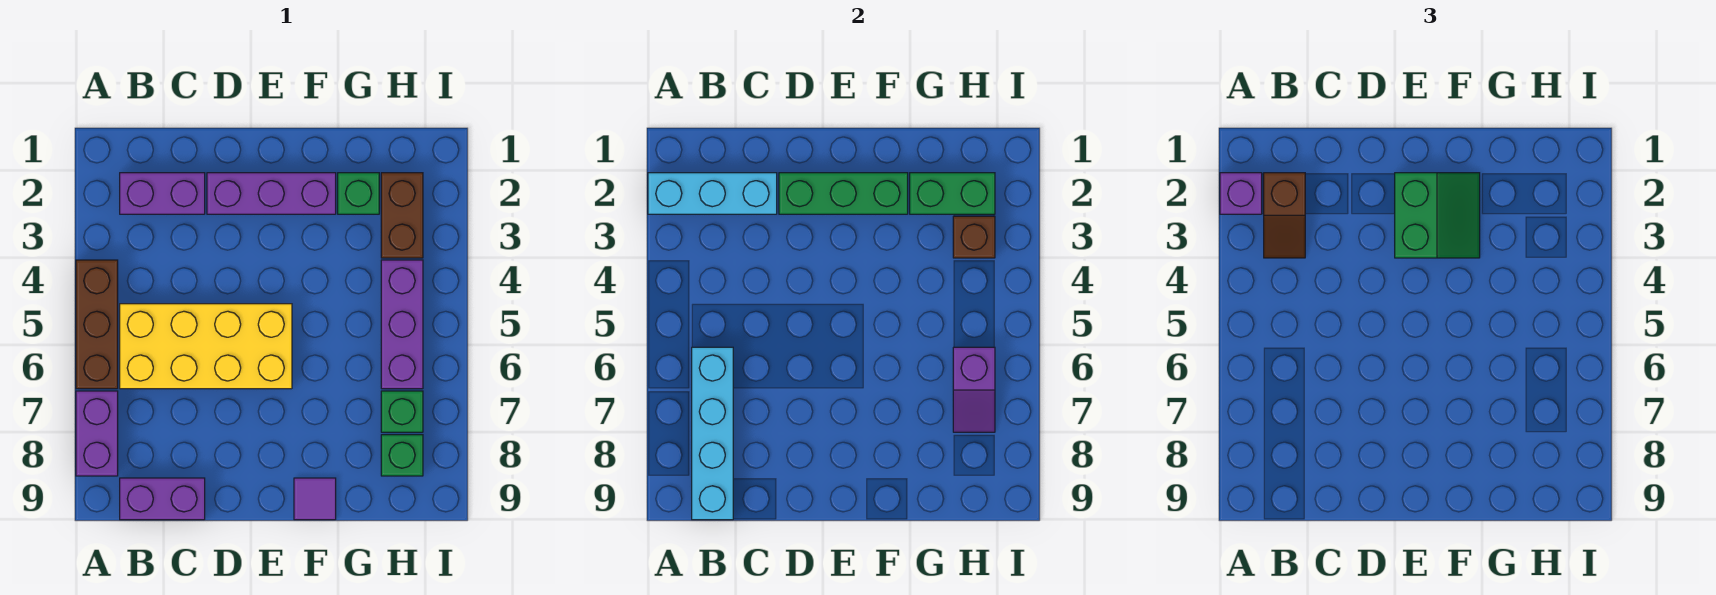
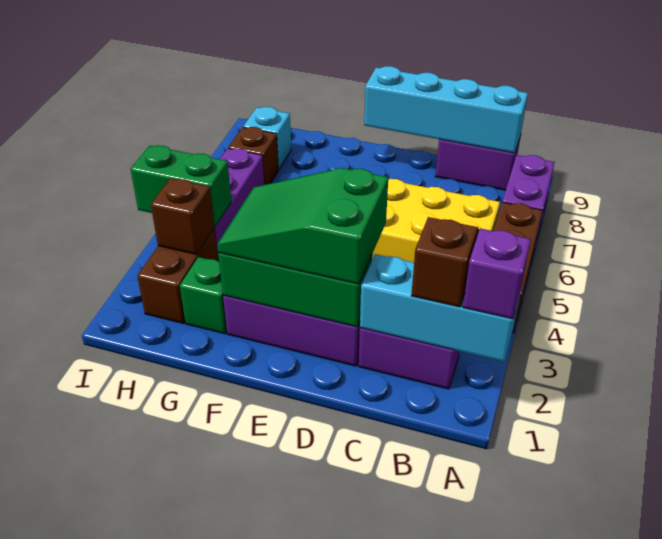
cyan brick B6:B9 level 2 -> cyan brick B9:E9 level 2
green slope E2:F3 level 3 top E -> green slope D2:F3 level 3 top D
purple tile F9 level 1 -> none
green brick G2:H2 level 2 -> green brick H4:I4 level 2
purple slope H6:H7 level 2 top 6 -> none
green brick H7 level 1 -> brown brick H7 level 1
green brick H8 level 1 -> cyan brick H8 level 1

